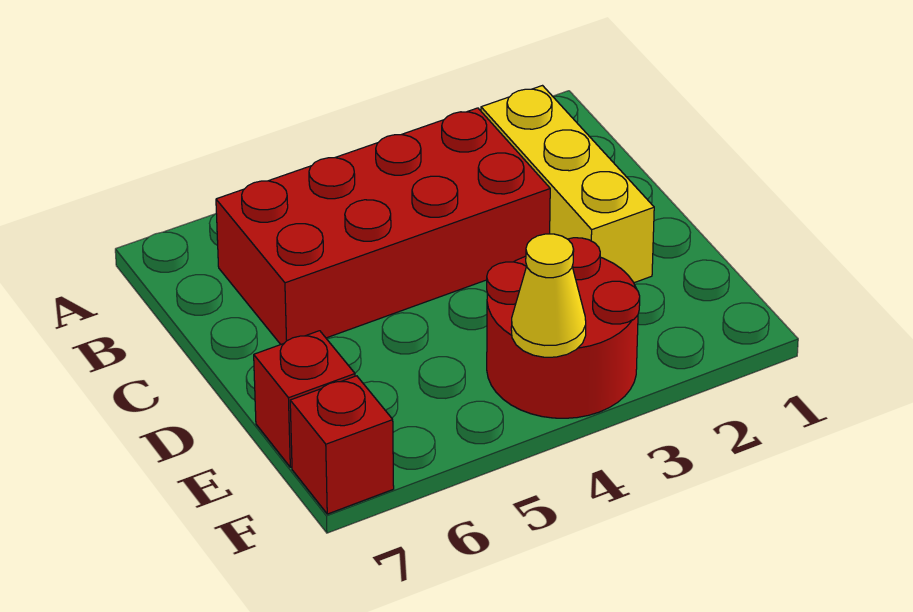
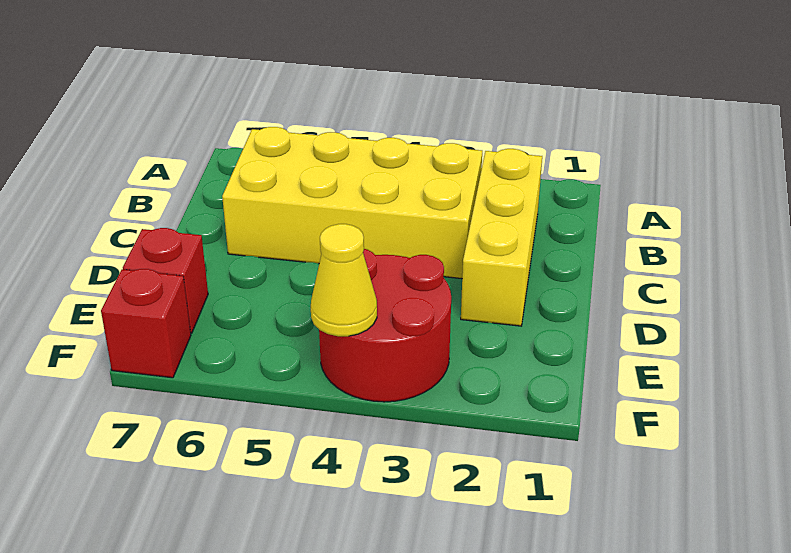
red brick B3:C6 level 1 -> yellow brick B3:C6 level 1

